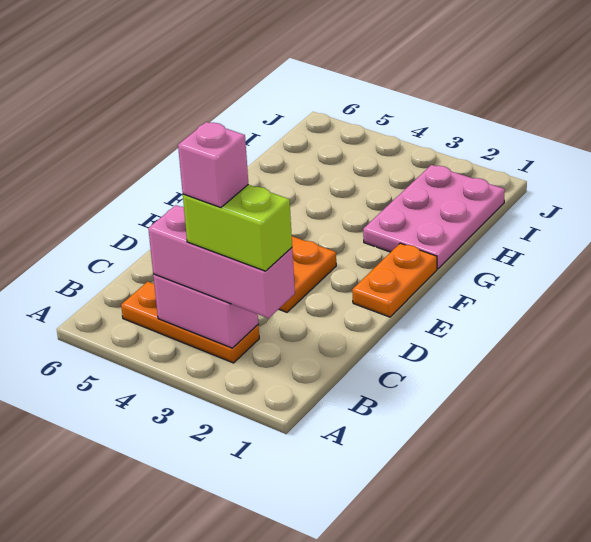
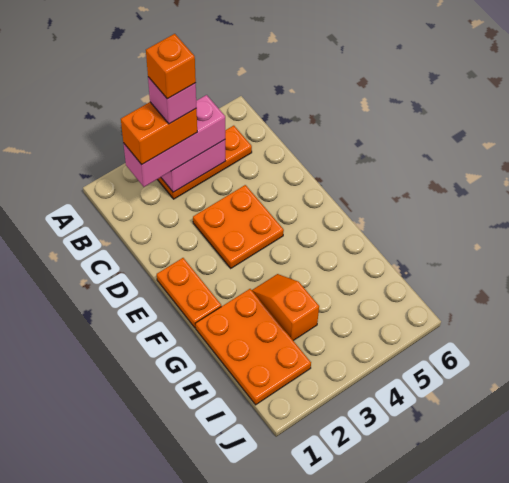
lime brick B2:B3 level 4 -> orange brick B2:B3 level 4
none -> orange brick B3 level 6
pink plate G1:I2 level 1 -> orange plate G1:I2 level 1
none -> orange slope G3:H3 level 1 top H

